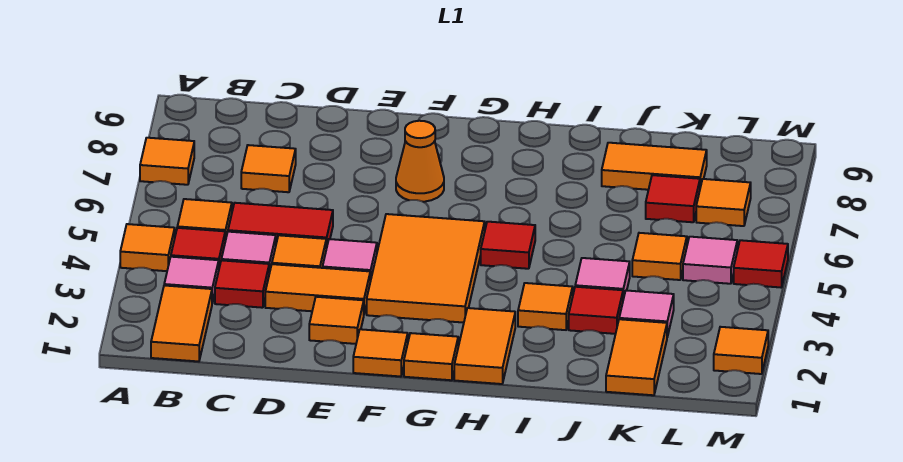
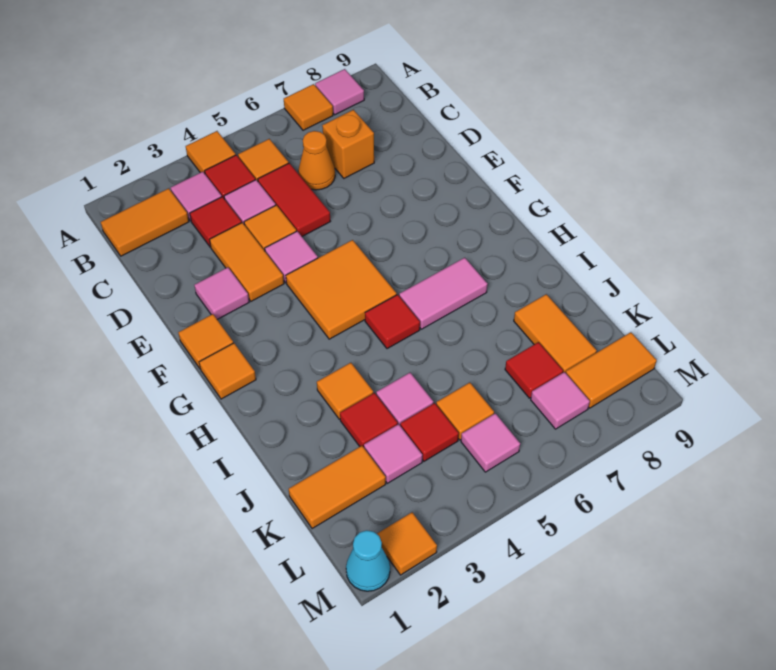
none -> pink tile A8 level 1
orange tile C7 level 1 -> orange brick C7 level 1
orange tile E2 level 1 -> pink tile E2 level 1
orange tile F3:G5 level 1 -> orange tile F4:G5 level 1
orange cone F7 level 1 -> orange cone C6 level 1
orange tile H1:H2 level 1 -> orange tile L8:L9 level 1
none -> pink tile H6:H7 level 1
orange tile L7 level 1 -> pink tile L7 level 1
none -> cyan cone M1 level 1
red tile M5 level 1 -> red tile K4 level 1

